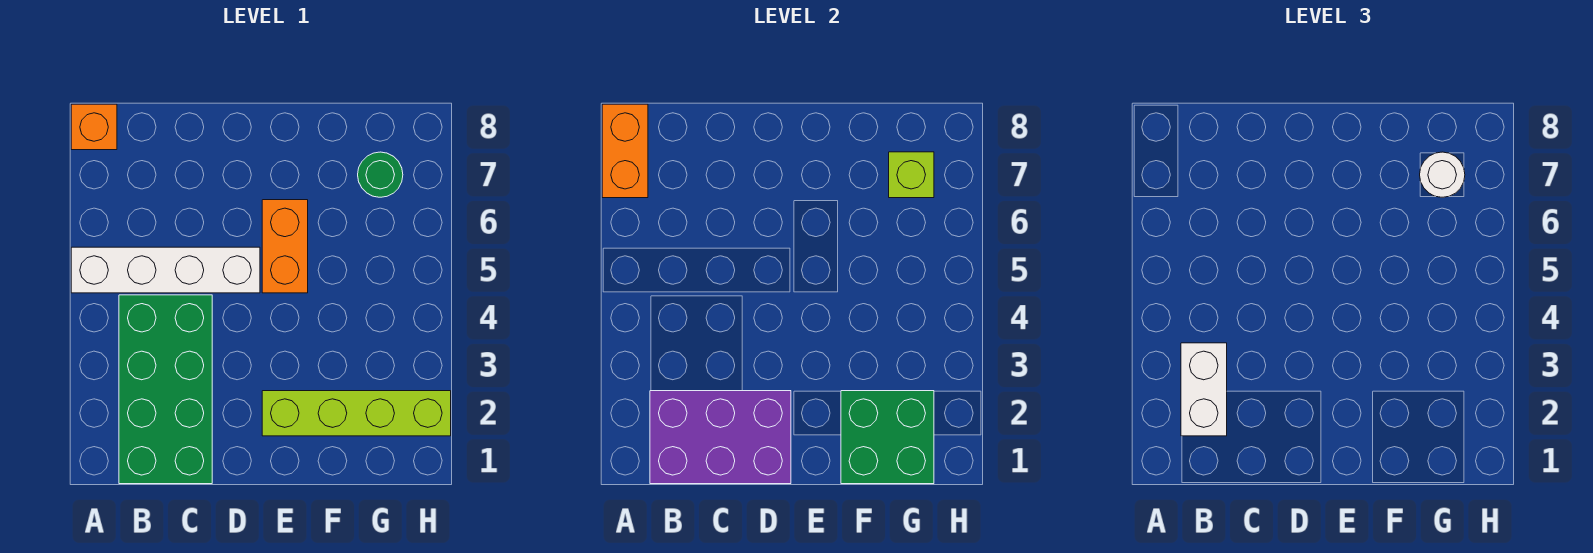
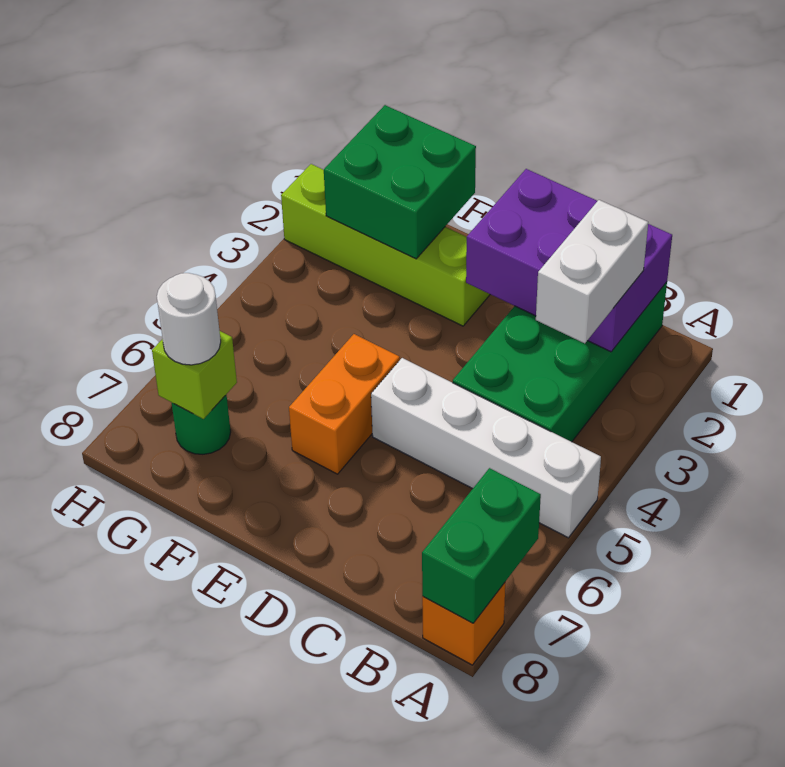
orange brick A7:A8 level 2 -> green brick A7:A8 level 2

